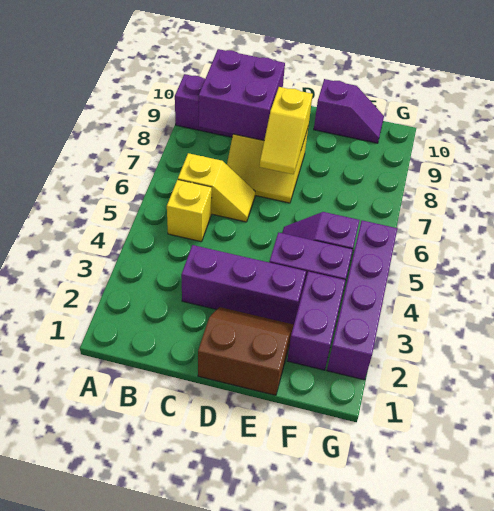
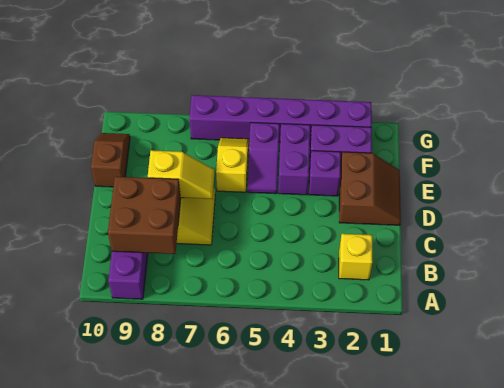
yellow brick B5 level 1 -> yellow brick B2 level 1
yellow slope B6:C6 level 1 top B -> yellow slope E6:F6 level 1 top E
purple brick B8:C9 level 2 -> brown brick B8:C9 level 2
purple brick C3:E3 level 1 -> purple brick E3 level 1
brown slope D1:E2 level 1 top 1 -> brown slope D1:E2 level 1 top 2
purple slope E10:F10 level 1 top E -> brown slope E10:F10 level 1 top E
purple brick G2:G5 level 1 -> purple brick G2:G7 level 1

